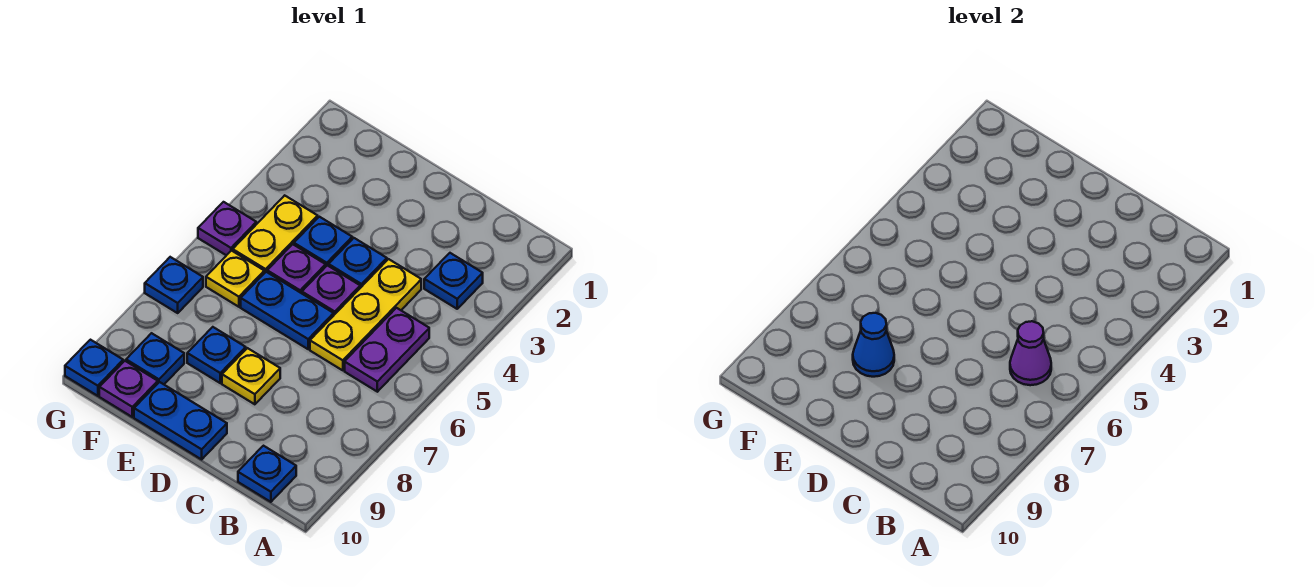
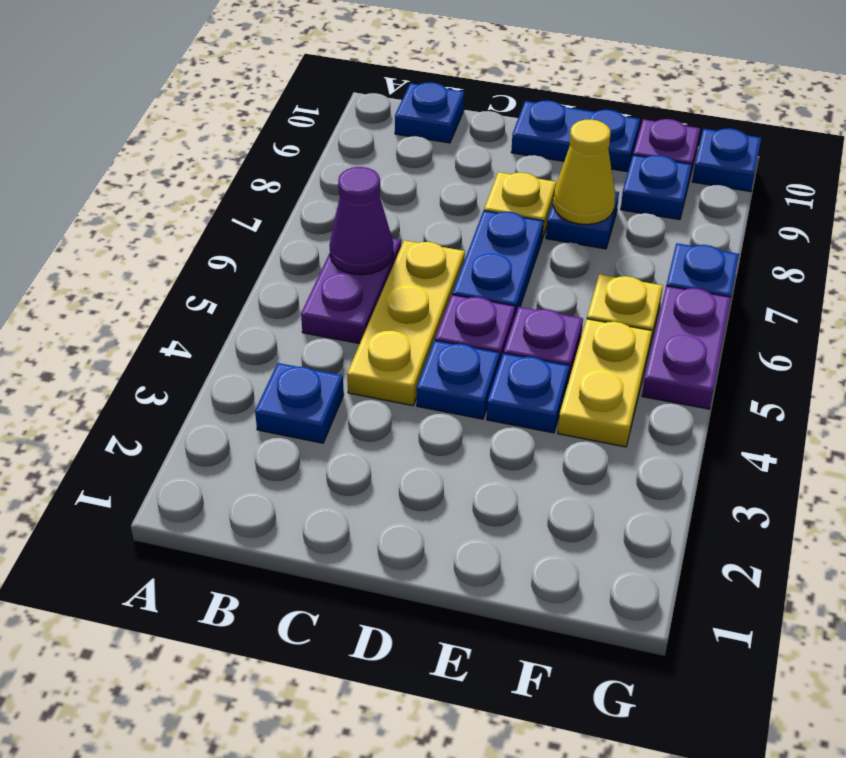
blue plate D6:E6 level 1 -> blue plate D6:D7 level 1
blue cone E8 level 2 -> yellow cone E8 level 2
purple plate G5 level 1 -> purple plate G5:G6 level 1

